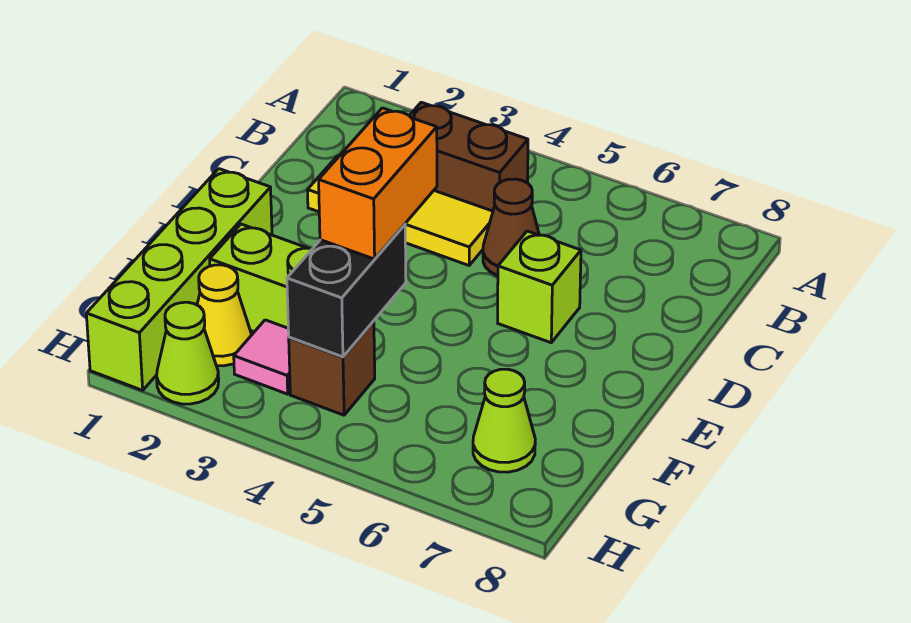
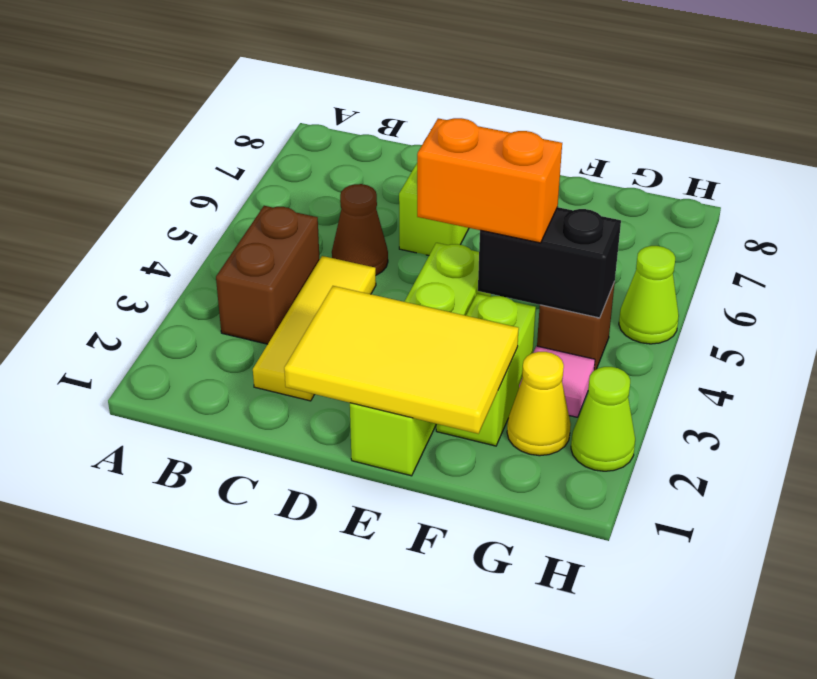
none -> yellow tile D1:F2 level 2
lime brick E1:H1 level 1 -> lime brick E1:E4 level 1
lime cone G7 level 1 -> lime cone H5 level 1

